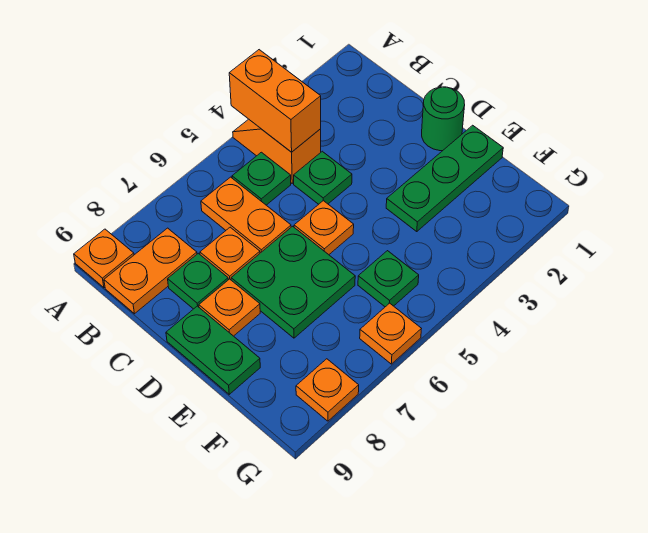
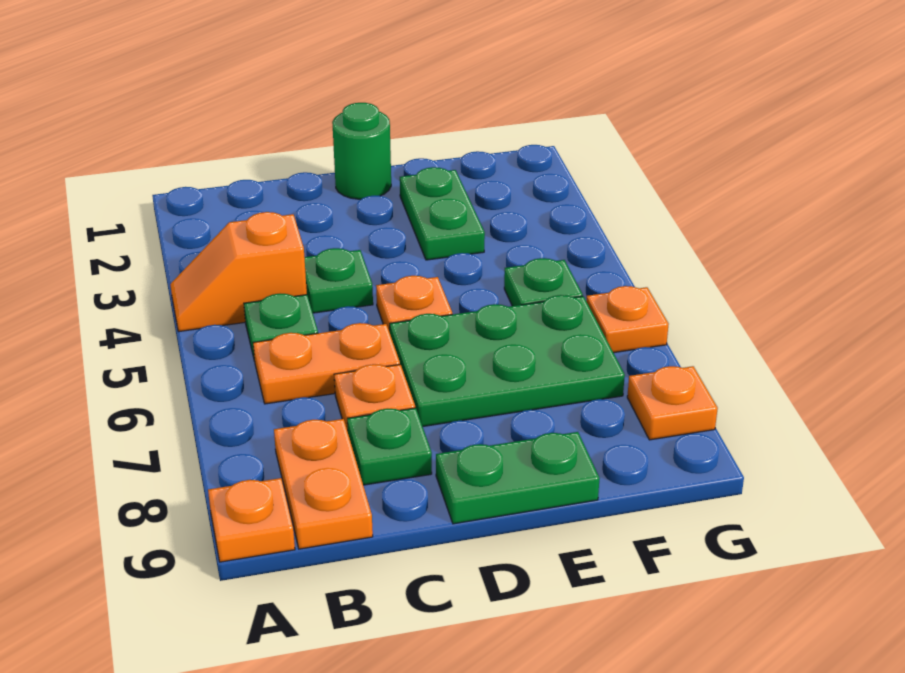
orange brick A4:B4 level 2 -> none
green plate D6:E7 level 1 -> green plate D6:F7 level 1
orange plate D8 level 1 -> none
green plate E1:E3 level 1 -> green plate E2:E3 level 1

